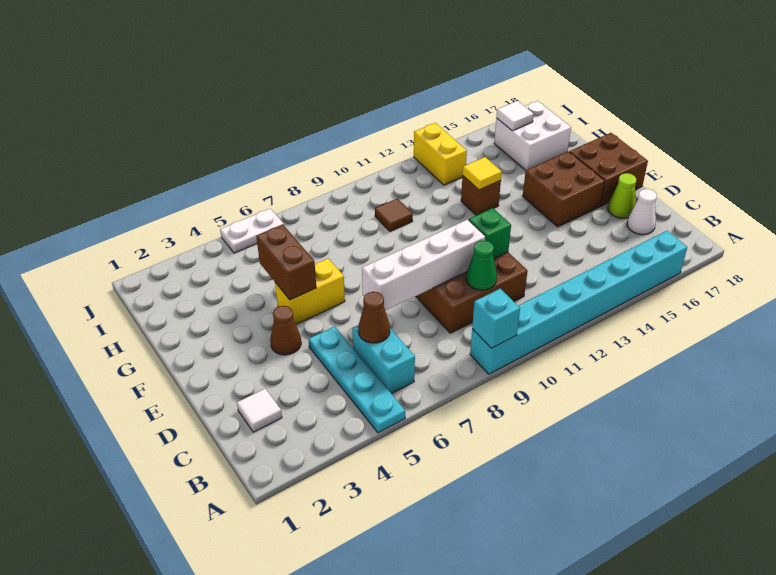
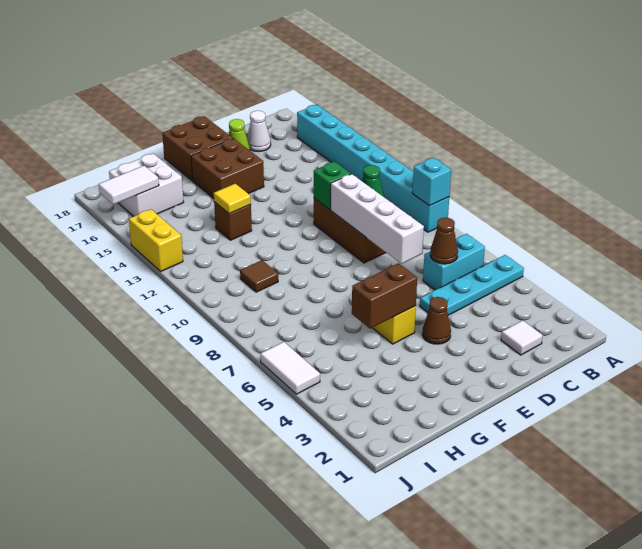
yellow brick I13:J13 level 1 -> yellow brick J13:J14 level 1
white tile I16 level 2 -> white tile I16:J16 level 2
white plate J5:J6 level 1 -> white tile J5:J6 level 1

